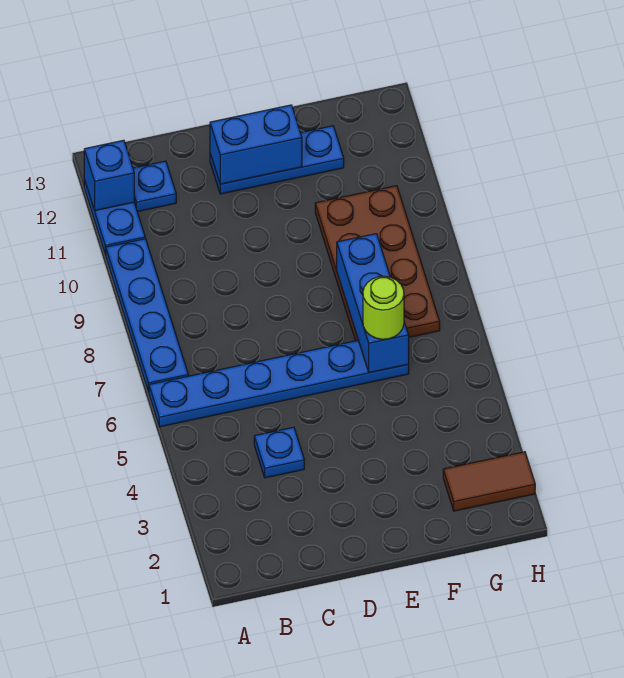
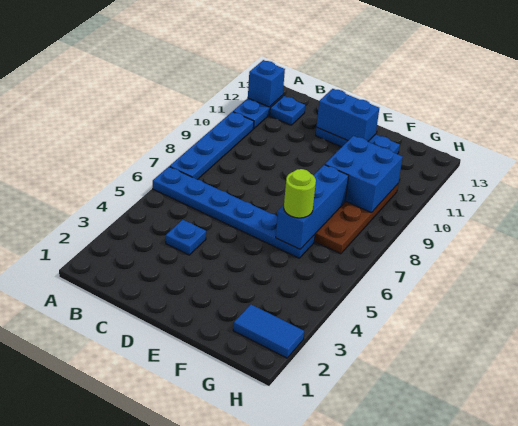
none -> blue brick F9:G10 level 2
brown tile G2:H2 level 1 -> blue tile G2:H2 level 1

